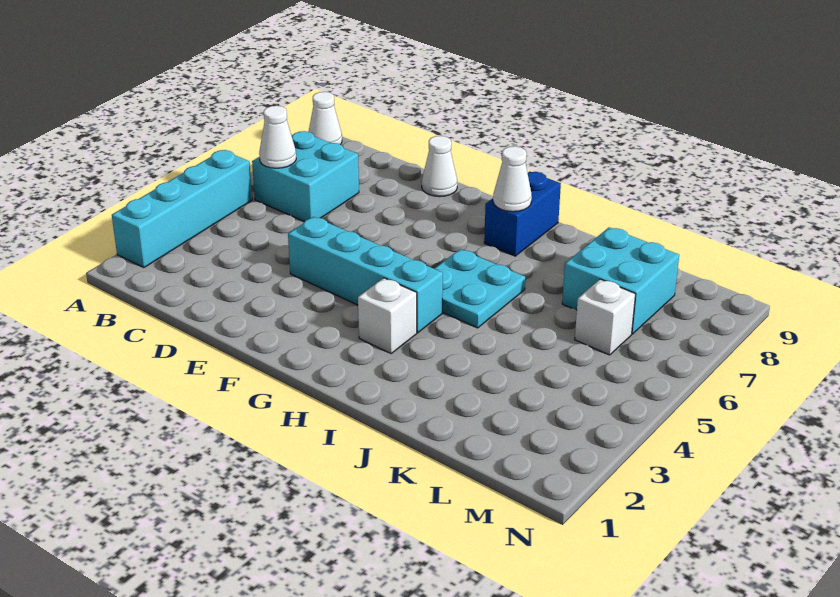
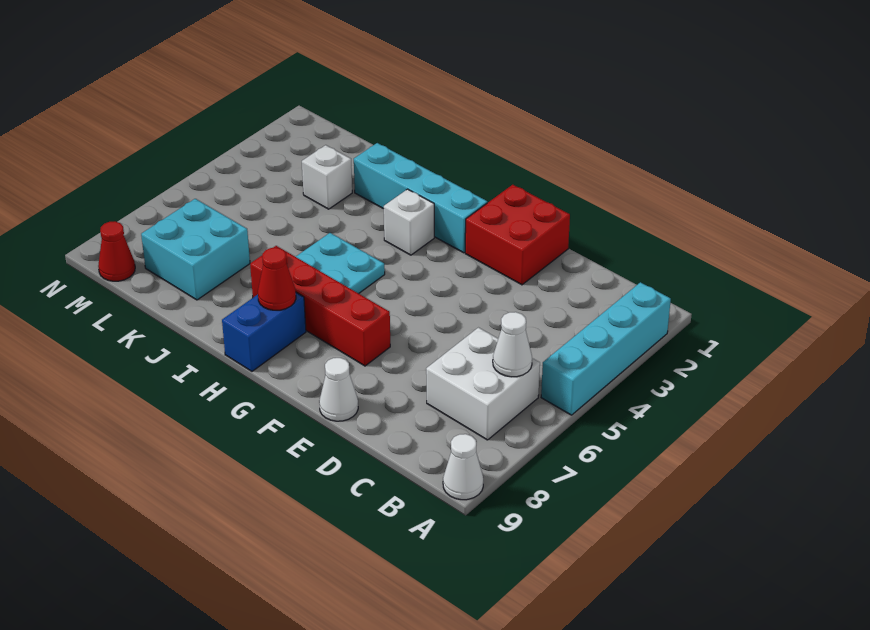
cyan brick B6:C7 level 1 -> white brick B6:C7 level 1
none -> red brick E1:F2 level 1
cyan brick E4:H4 level 1 -> cyan brick G2:J2 level 1
none -> red brick F7:I7 level 1
white cone H8 level 2 -> red cone H8 level 2
white brick L6 level 1 -> white brick K3 level 1
none -> red cone M9 level 1

